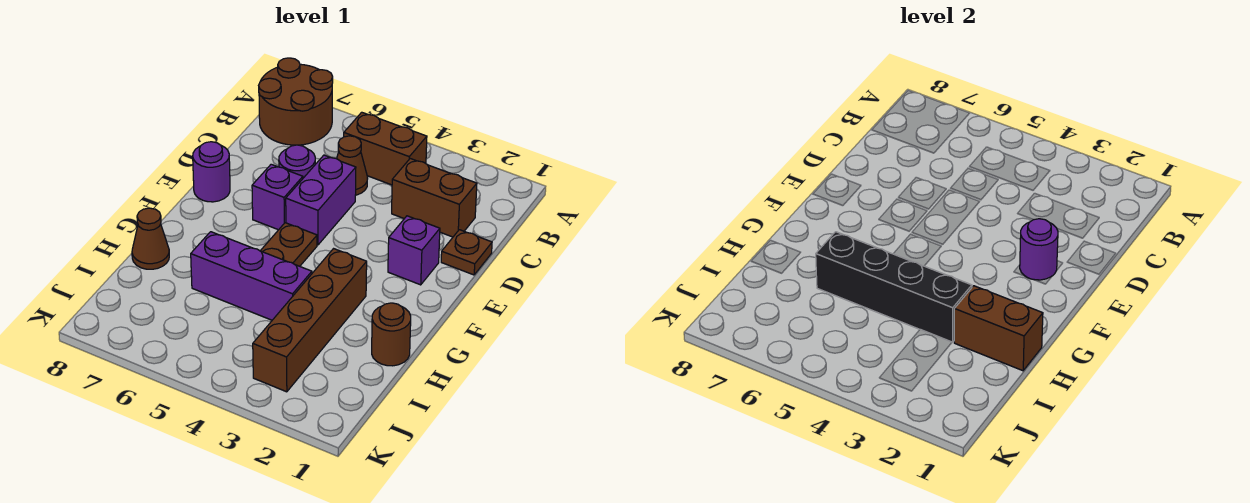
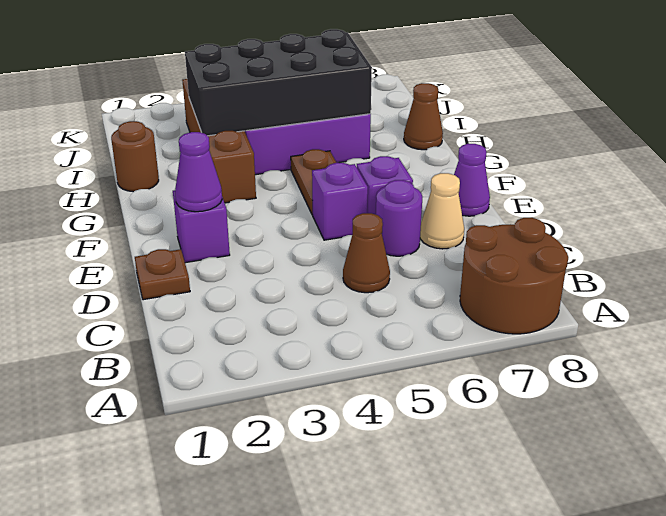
brown brick B4:B5 level 1 -> none
brown brick C2:C3 level 1 -> none
purple brick D5:E5 level 1 -> purple brick E5 level 1
none -> tan cone D7 level 1
purple round brick E2 level 2 -> purple cone E2 level 2
purple round brick E8 level 1 -> purple cone E8 level 1
brown brick H1:H2 level 2 -> none
black brick H3:H6 level 2 -> black brick H3:I6 level 2

